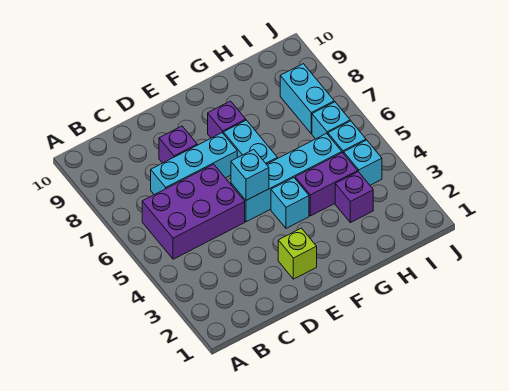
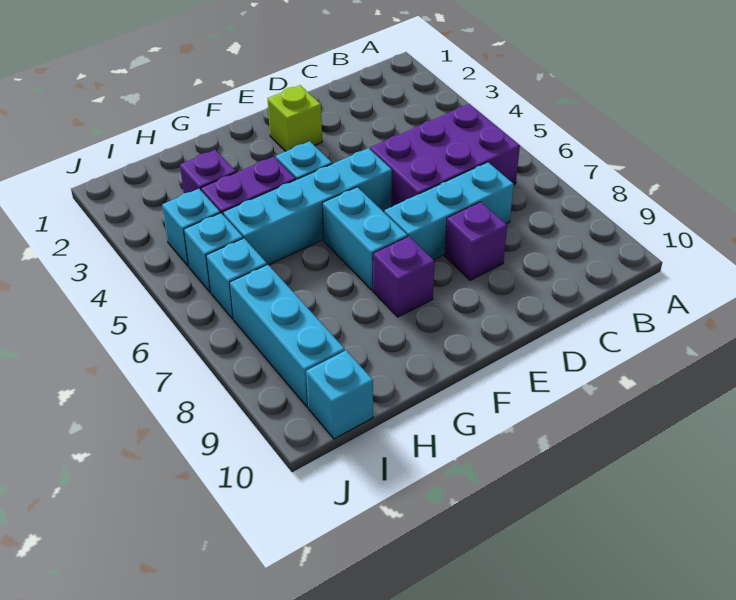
cyan brick E5 level 2 -> cyan brick I10 level 1
cyan brick I7:I8 level 1 -> cyan brick I7:I9 level 1

